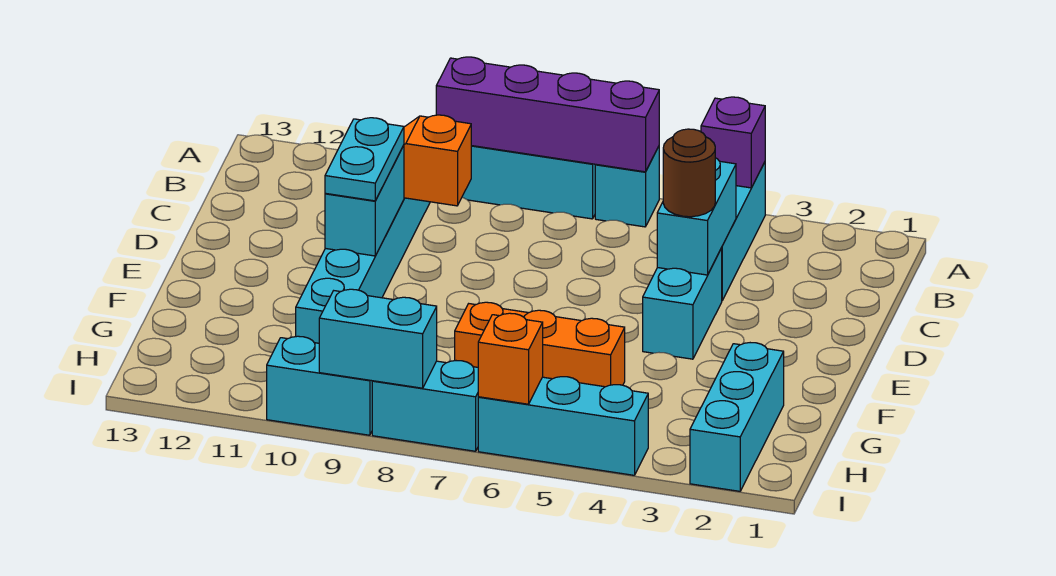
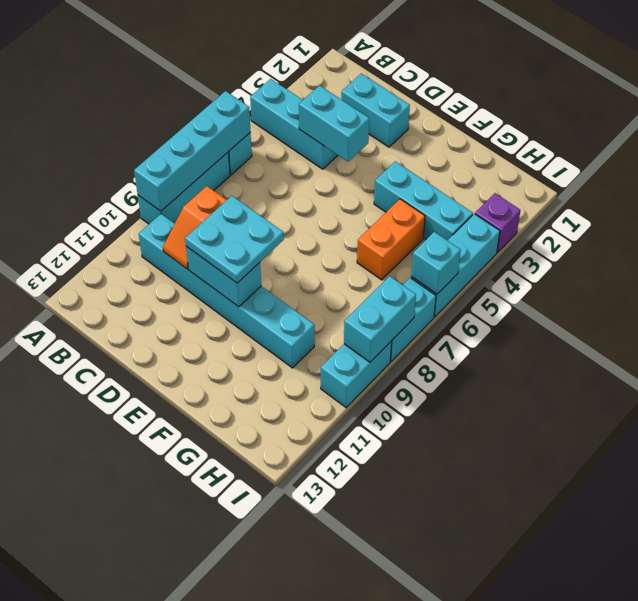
purple brick A4 level 2 -> purple brick I3 level 1
purple brick A6:A9 level 2 -> cyan brick A6:A9 level 2
cyan brick D4:E4 level 1 -> cyan brick C2:D2 level 1
brown round brick D4 level 3 -> none
cyan plate D10:E10 level 3 -> cyan plate D9:E10 level 3
cyan brick G2:I2 level 1 -> cyan brick F4:H4 level 1
orange brick G5:G7 level 1 -> orange brick G5:G6 level 1
orange brick I6 level 2 -> cyan brick I6 level 2

